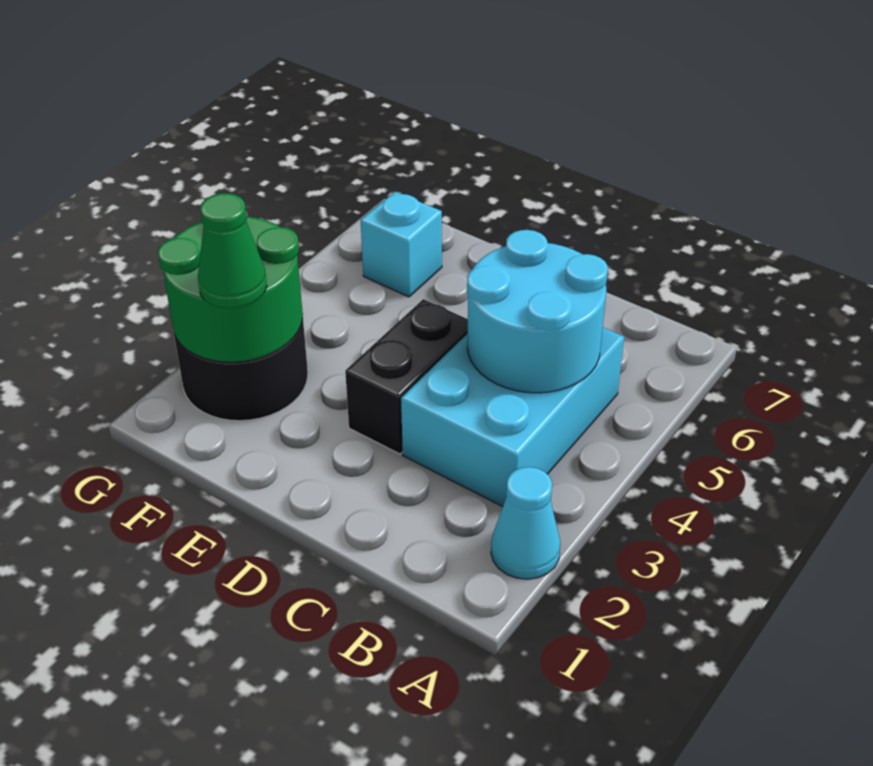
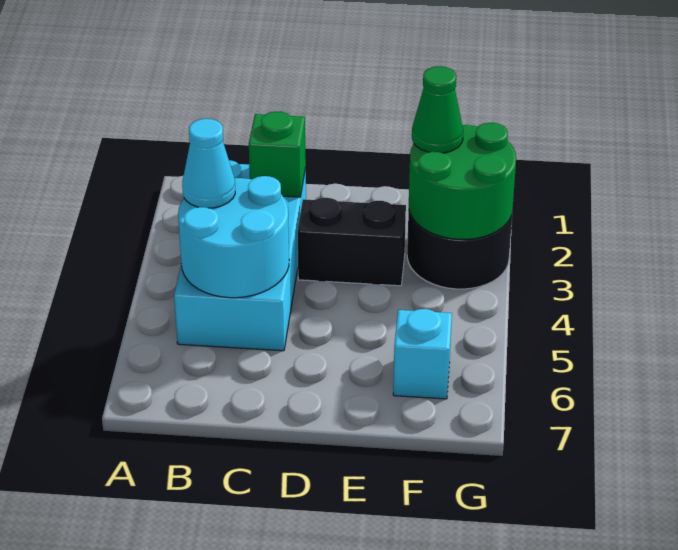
cyan cone A2 level 1 -> cyan cone B4 level 3
cyan brick B3:C5 level 1 -> cyan brick B2:C5 level 1
none -> green brick C2 level 2
black brick D3:D4 level 1 -> black brick D3:E3 level 1

